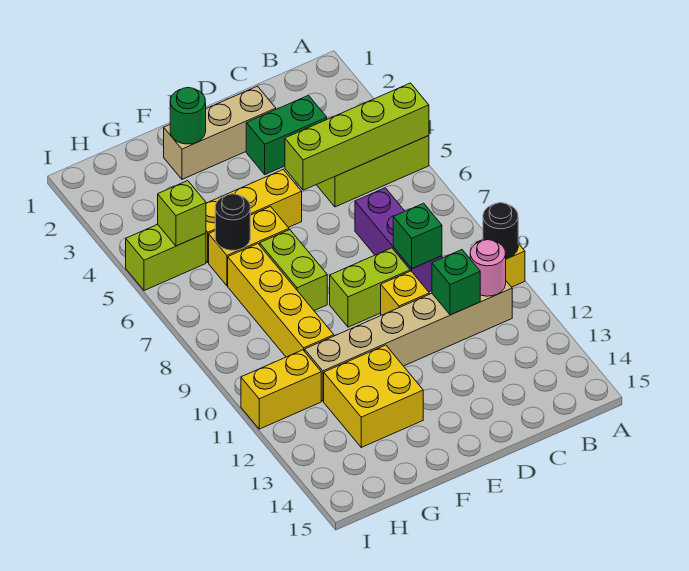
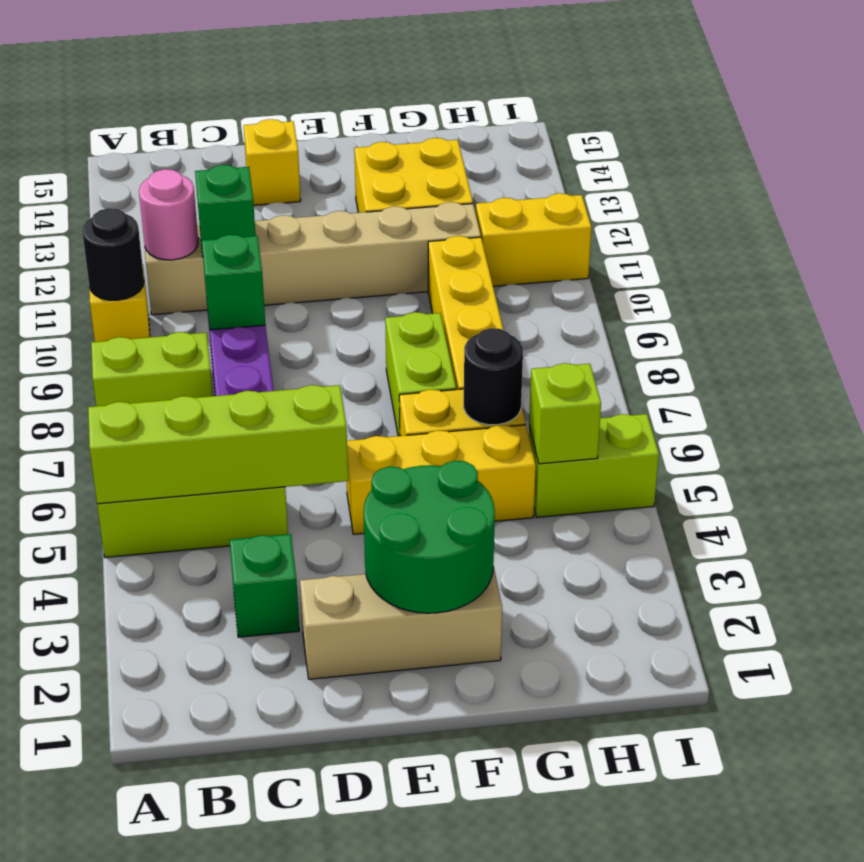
green brick C3:D3 level 1 -> green brick C3 level 1
lime brick D9:E9 level 1 -> lime brick A8:B8 level 1
yellow brick D10 level 1 -> yellow brick D14 level 1
green round brick F2 level 2 -> green round brick E2:F3 level 2

